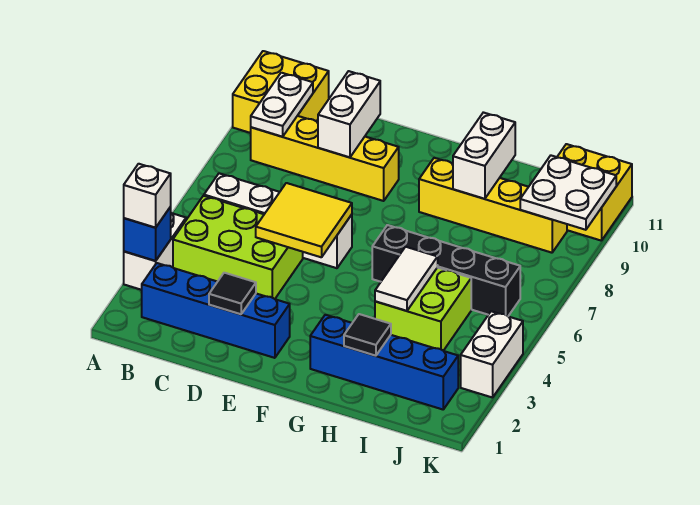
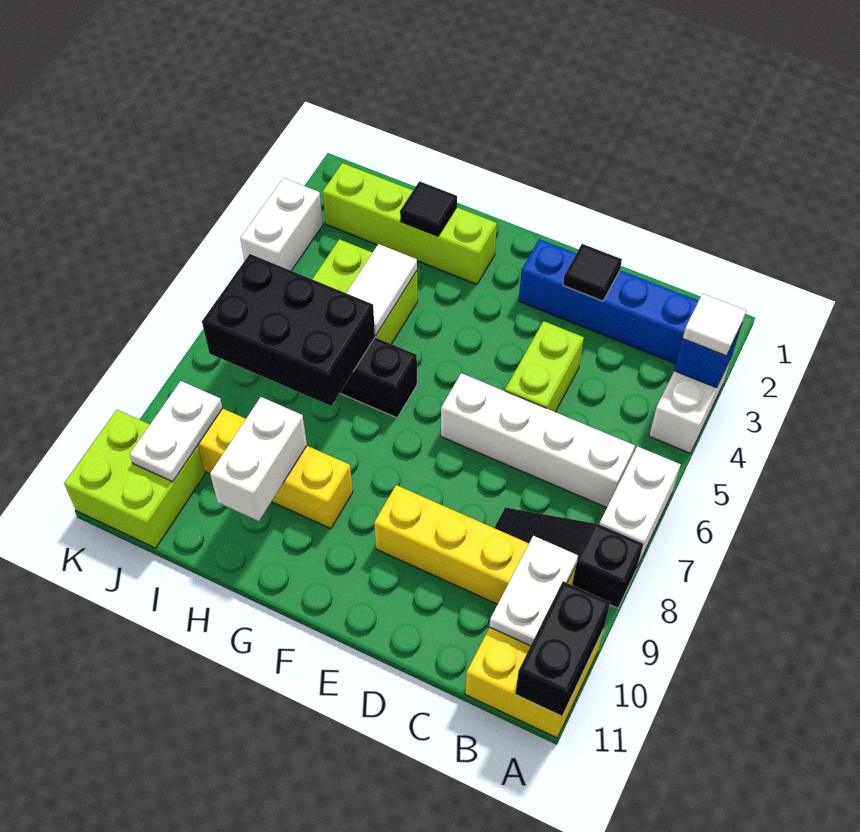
white brick A3 level 3 -> white tile A3 level 3
none -> black slope A8:C8 level 1 top A
none -> black brick A10:A11 level 2
lime brick B4:D5 level 1 -> lime brick D4:D5 level 1
yellow tile D5:E6 level 2 -> none
white brick D9:D10 level 2 -> white brick A6:A7 level 1
blue brick G2:J2 level 1 -> lime brick G2:J2 level 1
none -> black brick H6:J7 level 2
white plate J9:K10 level 2 -> white plate J9:J10 level 2
yellow brick J10:K11 level 1 -> lime brick J10:K11 level 1

